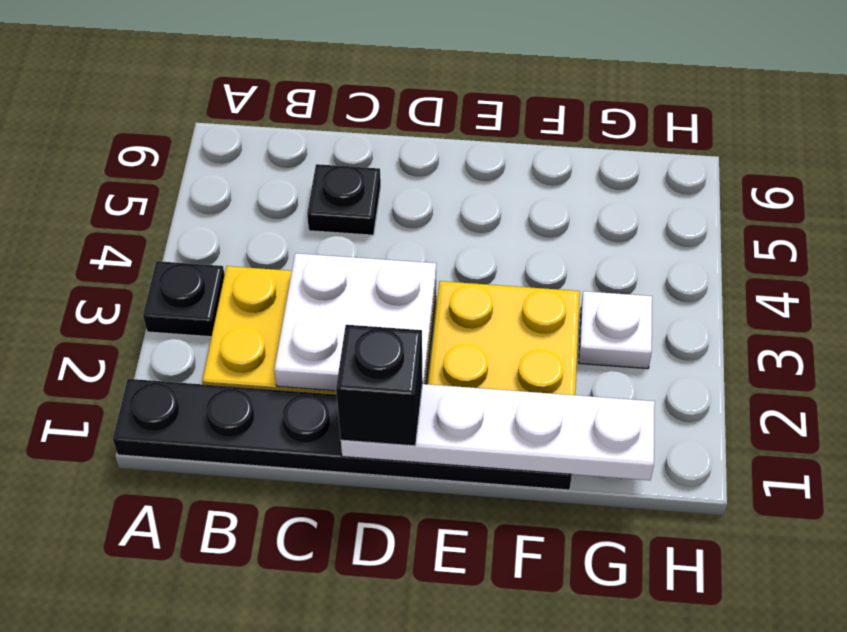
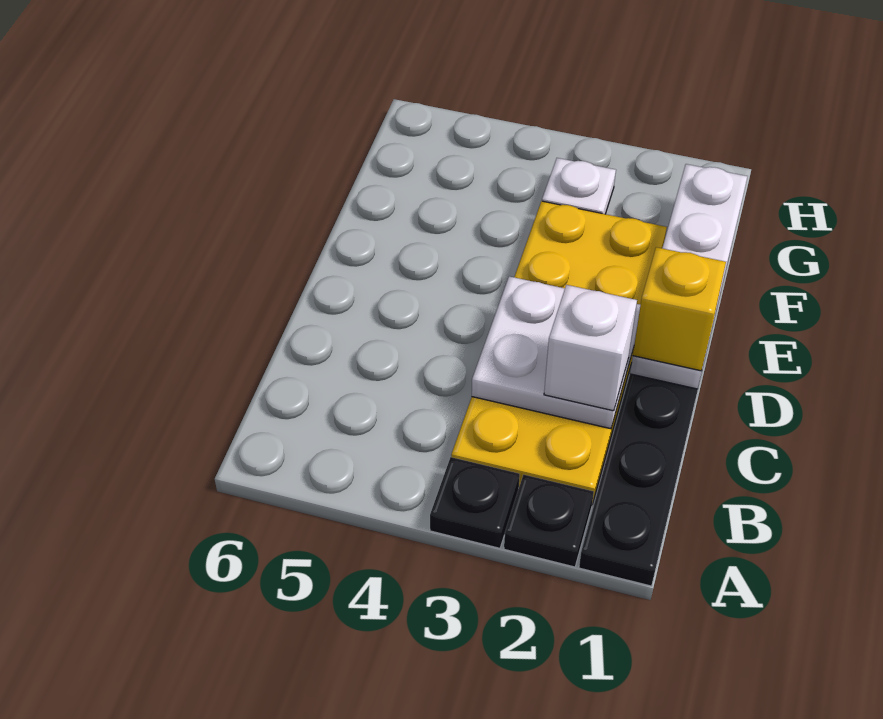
none -> white brick C2 level 3
black plate C5 level 1 -> black plate A2 level 1
black brick D1 level 3 -> yellow brick D1 level 3

